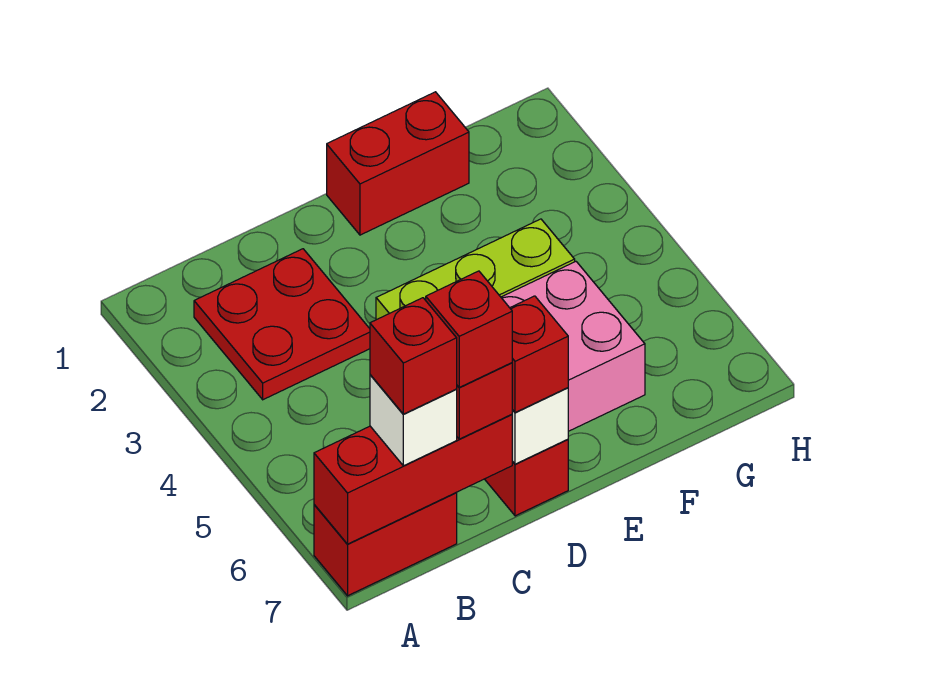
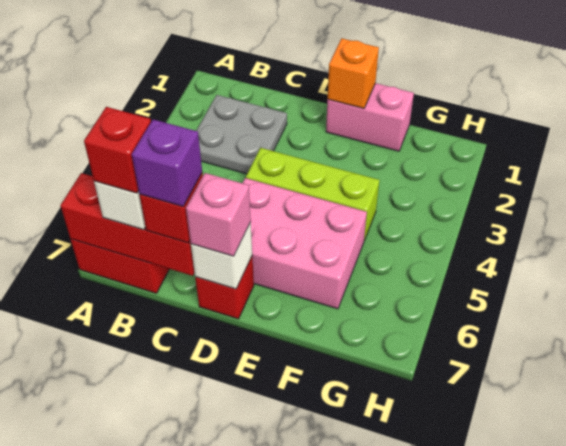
red plate B2:C3 level 1 -> grey plate B2:C3 level 1
red brick C7 level 4 -> purple brick C7 level 4
red brick D7 level 3 -> pink brick D7 level 3
red brick E1:F1 level 1 -> pink brick E1:F1 level 1
none -> orange brick E1 level 2

